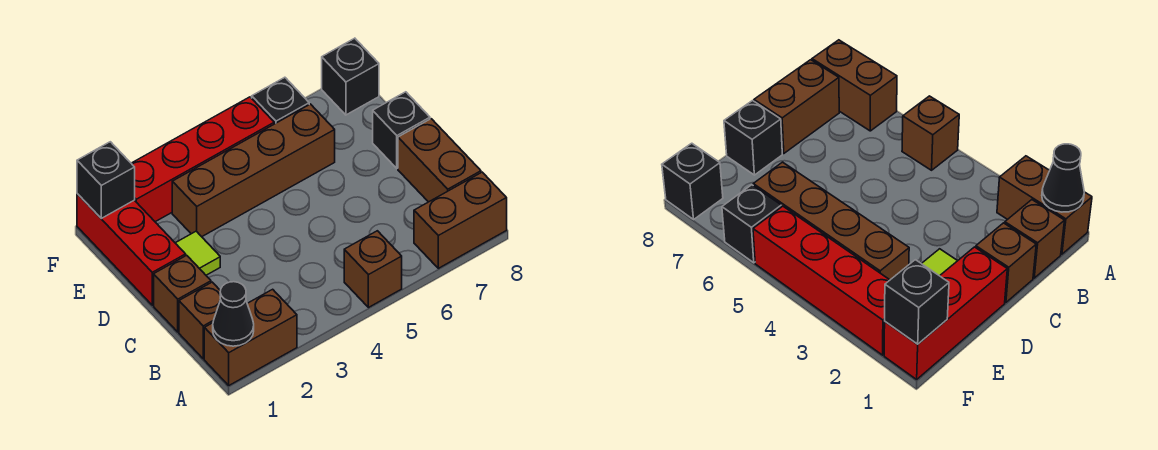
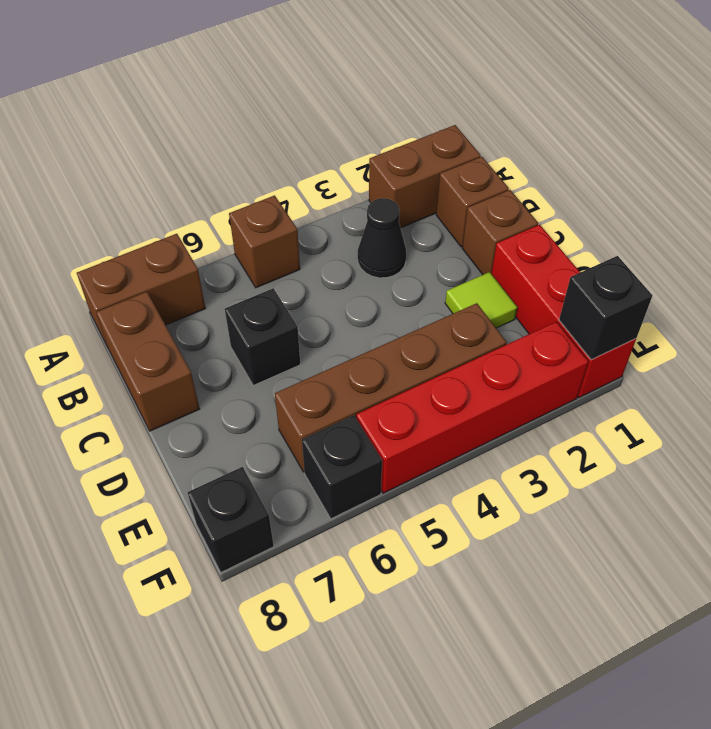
black cone A1 level 2 -> black cone B3 level 1
black brick D8 level 1 -> black brick C6 level 1

